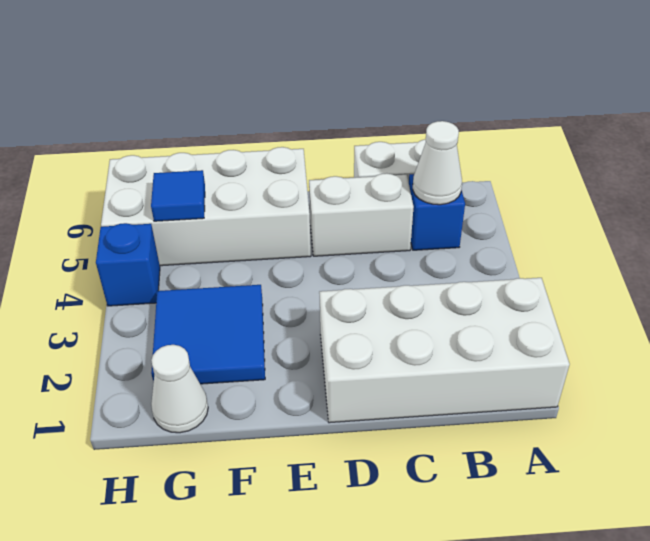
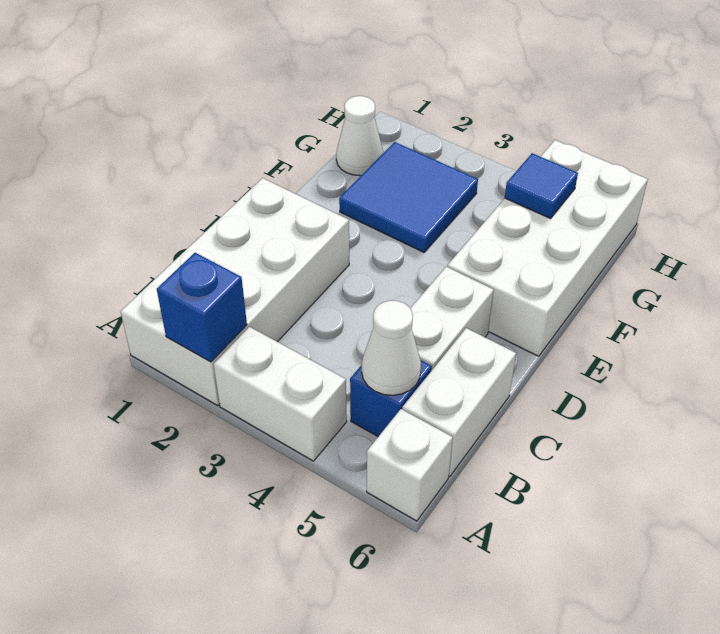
none -> white brick A3:A4 level 1
none -> white brick A6 level 1
blue brick H4 level 1 -> blue brick A2 level 2

